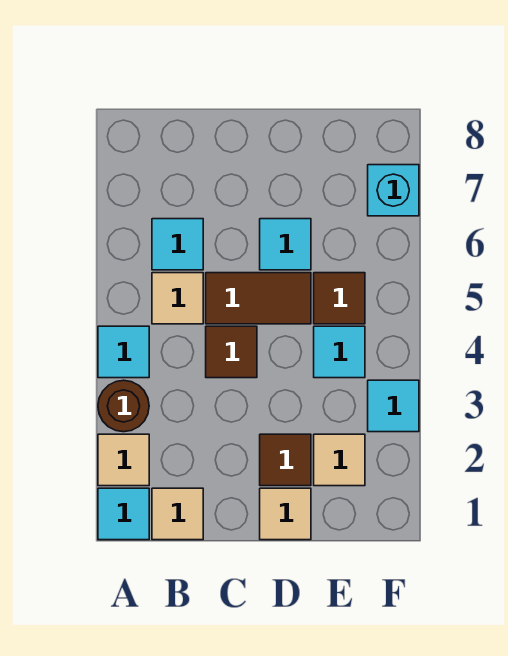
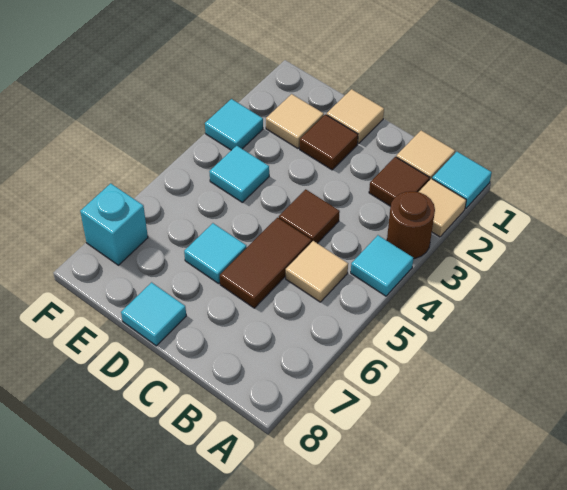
cyan tile B6 level 1 -> cyan tile D8 level 1
brown tile C5:D5 level 1 -> brown tile C5:C6 level 1
brown tile E5 level 1 -> brown tile B2 level 1

